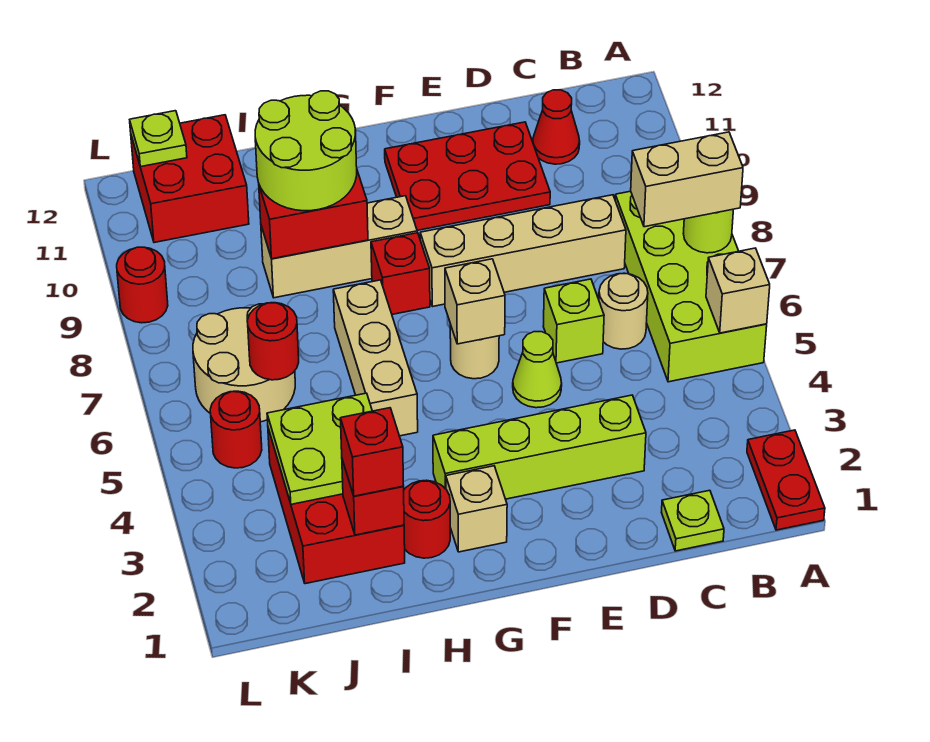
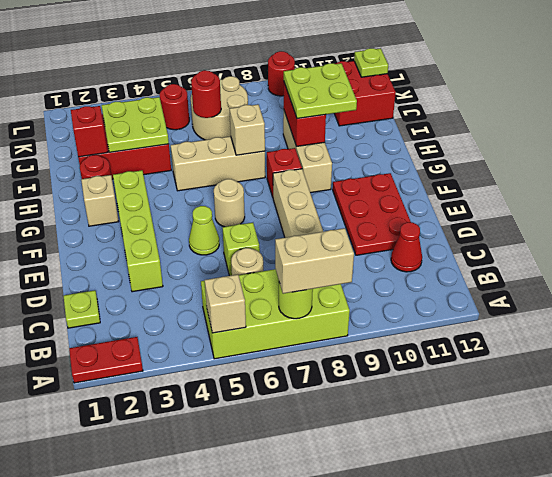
tan brick A7:B7 level 3 -> tan brick A7:A8 level 3
tan brick F6 level 2 -> tan brick H7 level 2
lime round brick H9:I10 level 3 -> lime plate H9:I10 level 3
red brick I2 level 3 -> none

